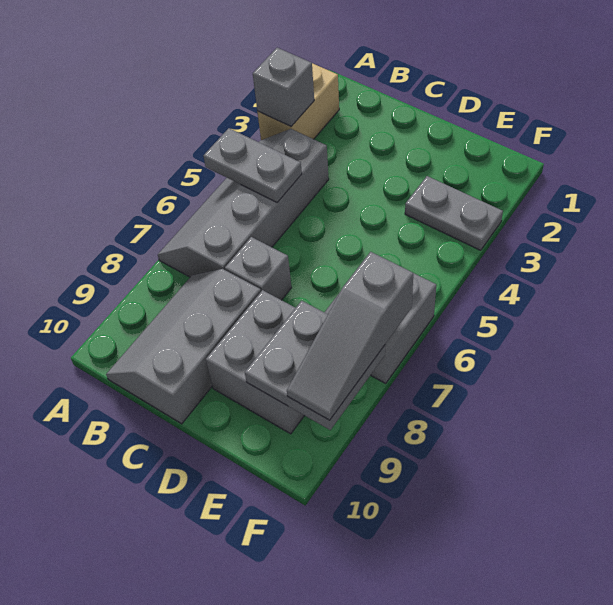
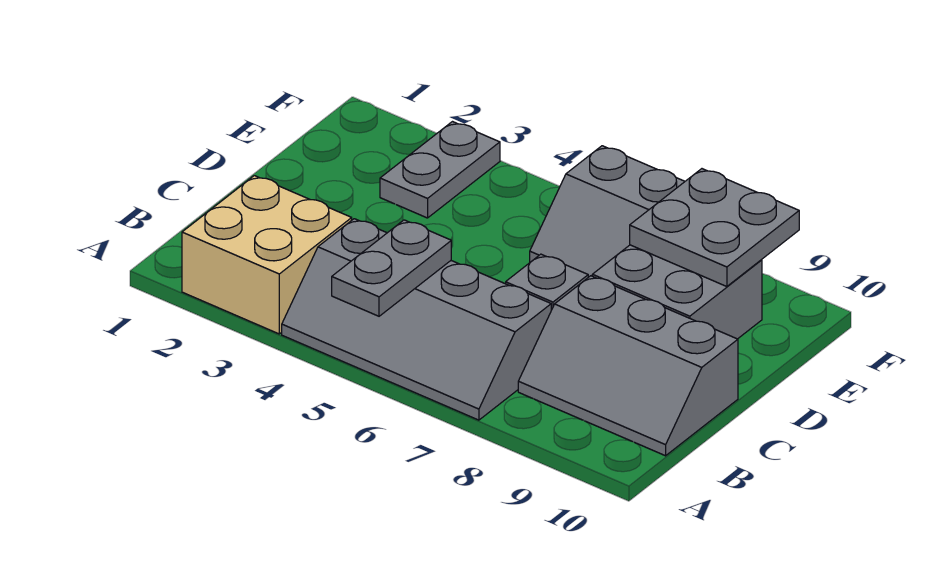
tan brick A2:A3 level 1 -> tan brick A2:B3 level 1
grey brick A3 level 2 -> none
grey slope F7:F9 level 3 top 7 -> none

